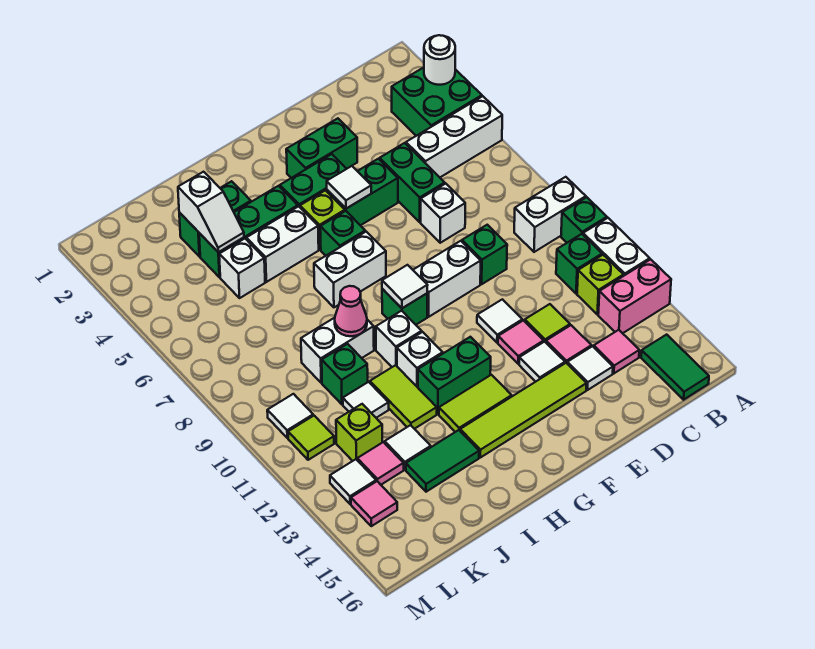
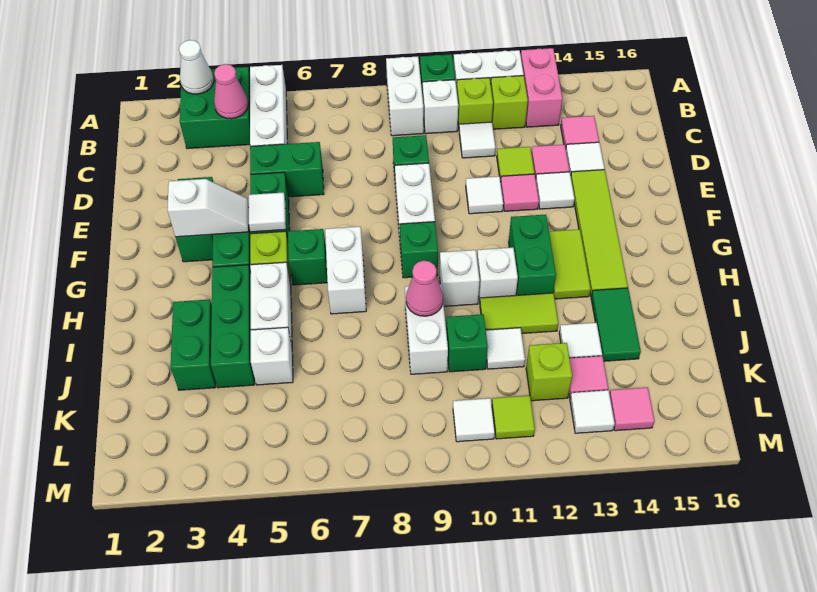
white round brick A3 level 2 -> white cone A3 level 2
none -> pink cone B4 level 2
green brick B11 level 1 -> lime brick B11 level 1
green tile B15:B16 level 1 -> none
white brick D7 level 1 -> white brick B10 level 1
white tile G9 level 2 -> white tile C11 level 1
white slope J3:J4 level 2 top 3 -> white slope F3:F4 level 2 top 3

